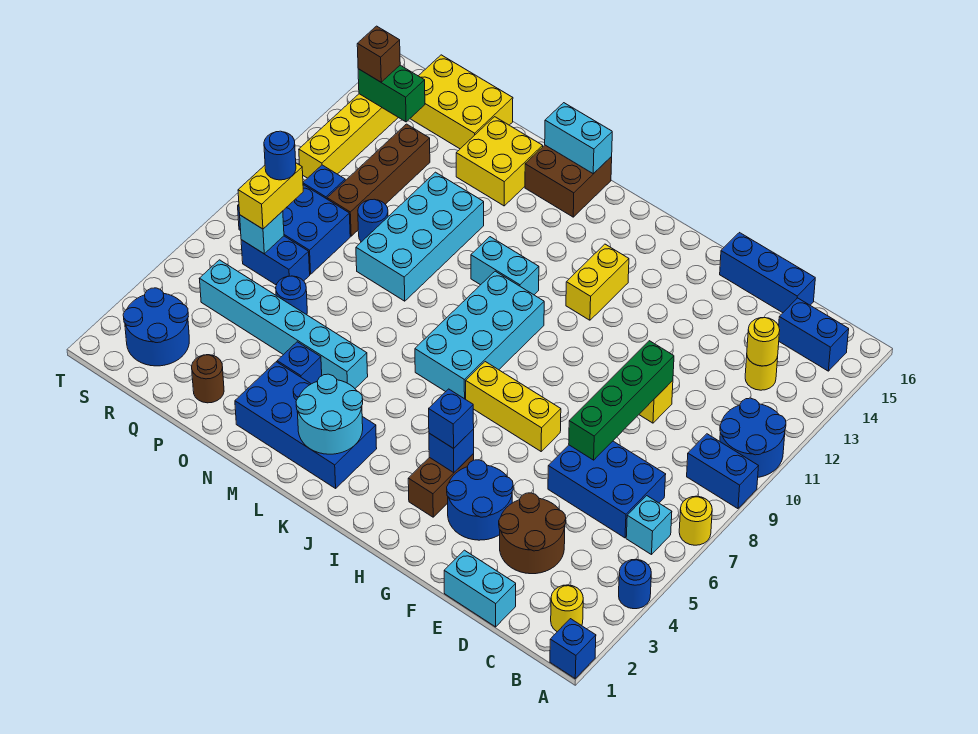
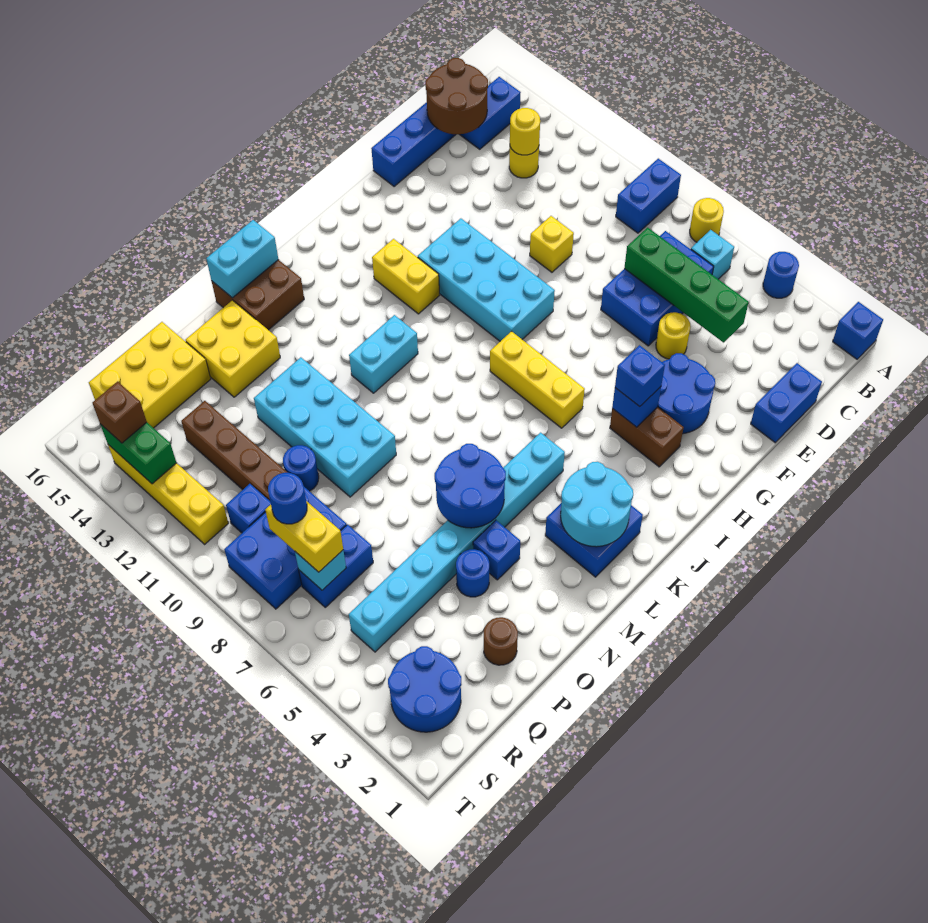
blue round brick A10:B11 level 1 -> blue round brick M5:N6 level 2
yellow round brick B2 level 1 -> yellow round brick E5 level 1
cyan brick D1:E1 level 1 -> blue brick D1:E1 level 1
brown round brick D3:E4 level 1 -> brown round brick C15:D16 level 2
green brick E7:E10 level 2 -> green brick D4:D7 level 2
yellow brick G7:I7 level 1 -> yellow brick I6:I8 level 1
cyan brick J7:K10 level 1 -> cyan brick G9:H12 level 1
blue brick K2:N3 level 1 -> blue brick K2:L3 level 1
cyan brick M5:R5 level 1 -> cyan brick K5:R5 level 1
blue round brick P6 level 1 -> blue round brick O4 level 1
green brick R14:S14 level 2 -> green brick S13:S14 level 2

